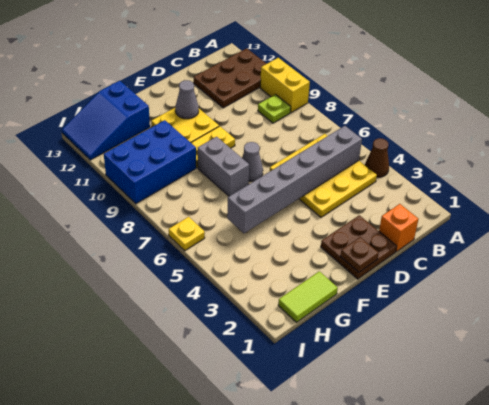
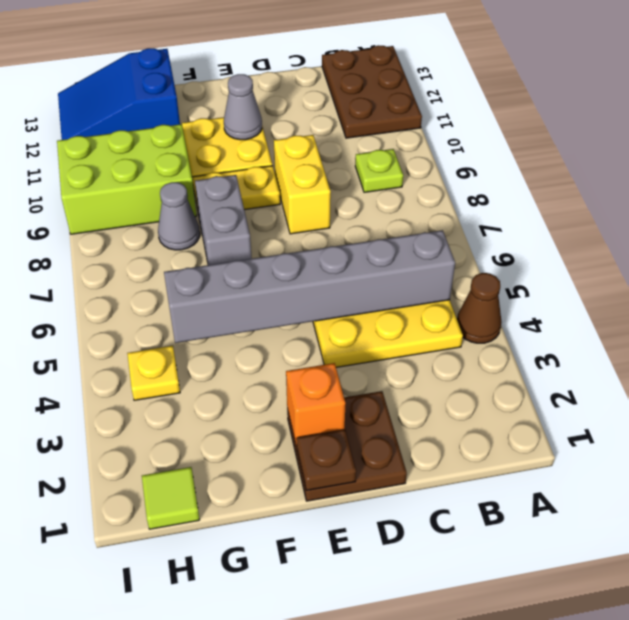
yellow brick A9:A10 level 1 -> yellow brick D8:D9 level 1
brown plate A11:C12 level 1 -> brown plate A11:B13 level 1
orange brick C1 level 1 -> orange brick E2 level 2
grey cone E7 level 1 -> grey cone G8 level 1
lime tile G1:H1 level 1 -> lime tile H1 level 1
blue brick G9:I10 level 1 -> lime brick G9:I10 level 1
yellow plate I6 level 1 -> yellow plate H4 level 1

